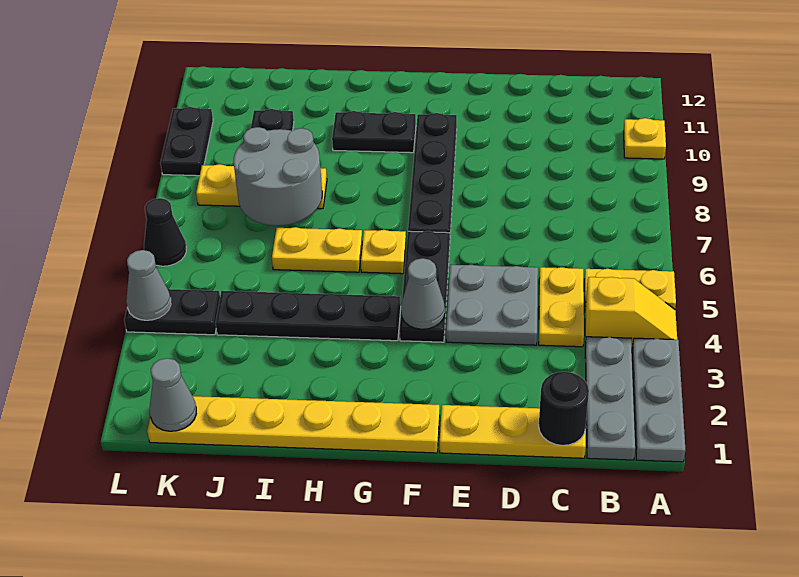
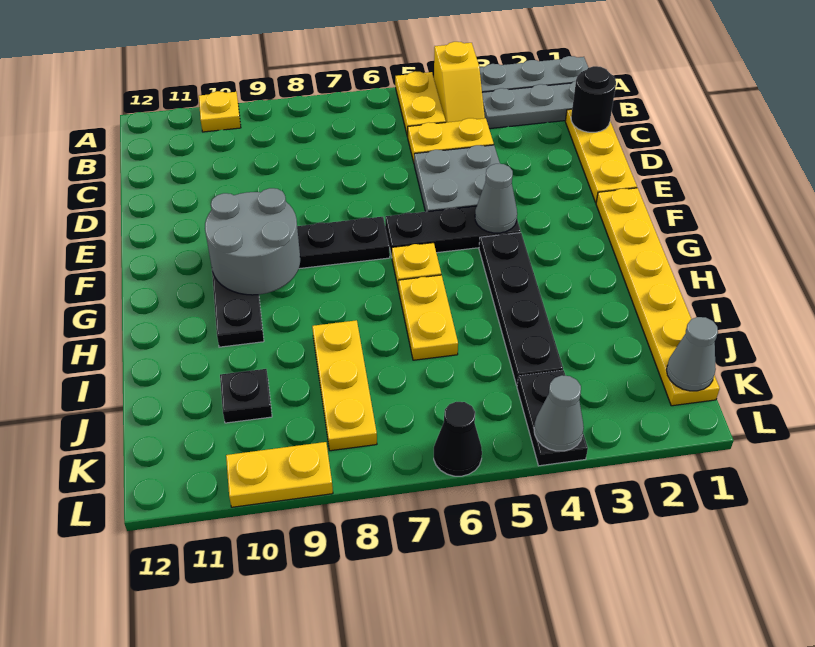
yellow slope A4:B4 level 1 top B -> yellow slope A4:B4 level 1 top A
grey round brick I7:J8 level 2 -> grey round brick F9:G10 level 2
black plate L9:L10 level 1 -> yellow plate L9:L10 level 1

